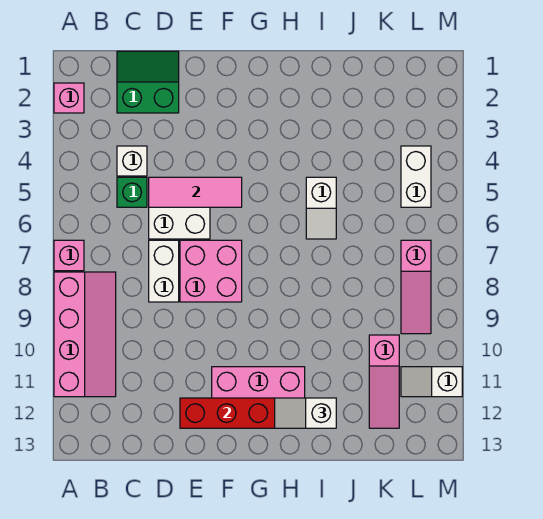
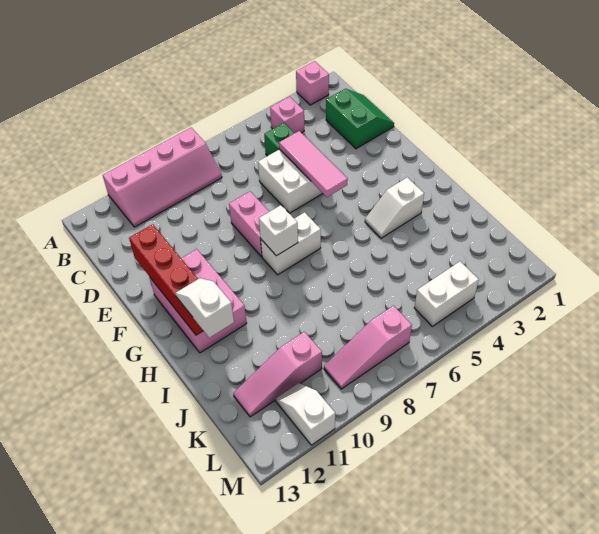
pink brick A7 level 1 -> pink brick B4 level 1
white brick C4 level 1 -> white brick G8 level 2
white brick D7:D8 level 1 -> white brick G7:G8 level 1
pink brick E7:F8 level 1 -> pink brick E8:F8 level 1
white slope I5:I6 level 1 top 5 -> white slope H3:H4 level 1 top 3

